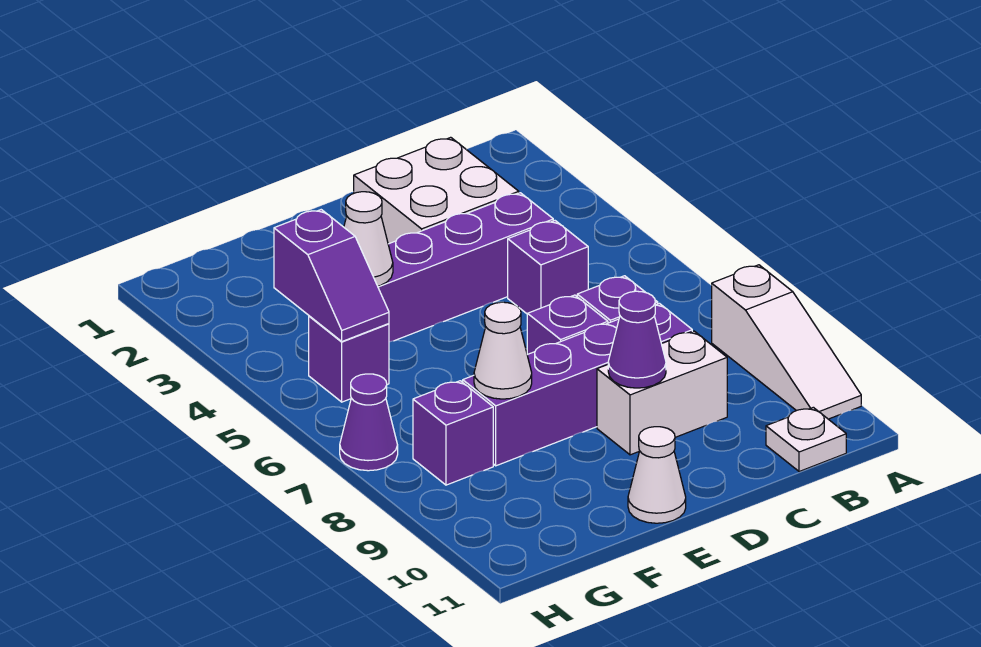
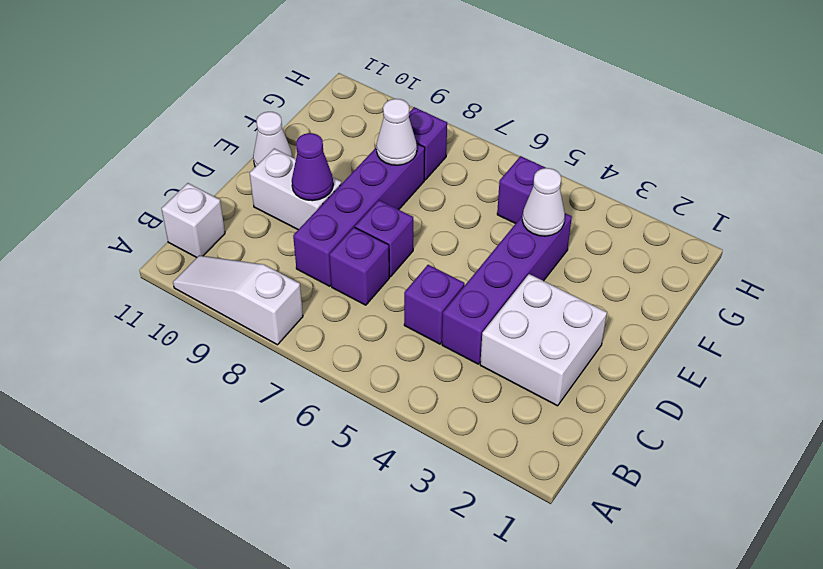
white plate B11 level 1 -> white brick B11 level 1
white brick C9:D9 level 1 -> white brick D9:D10 level 1
purple slope G4:G5 level 2 top 4 -> none
purple cone H7 level 1 -> none

